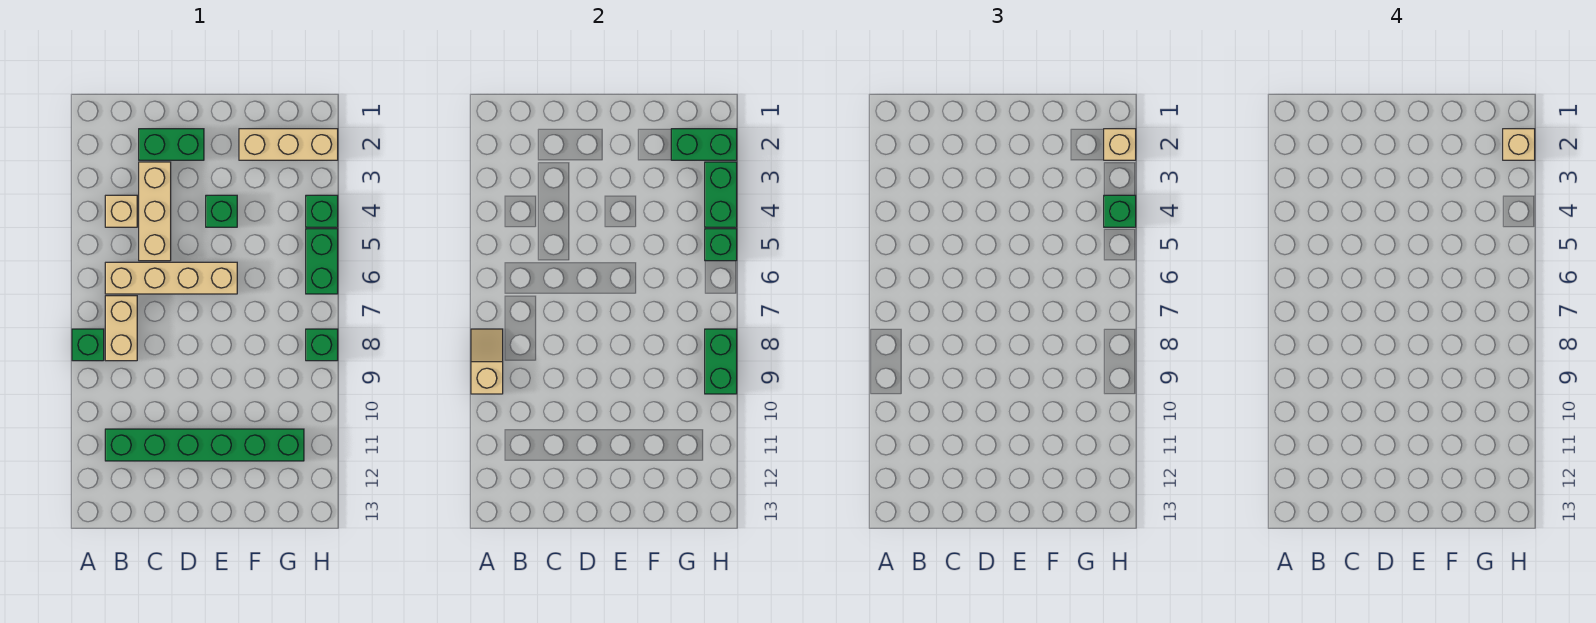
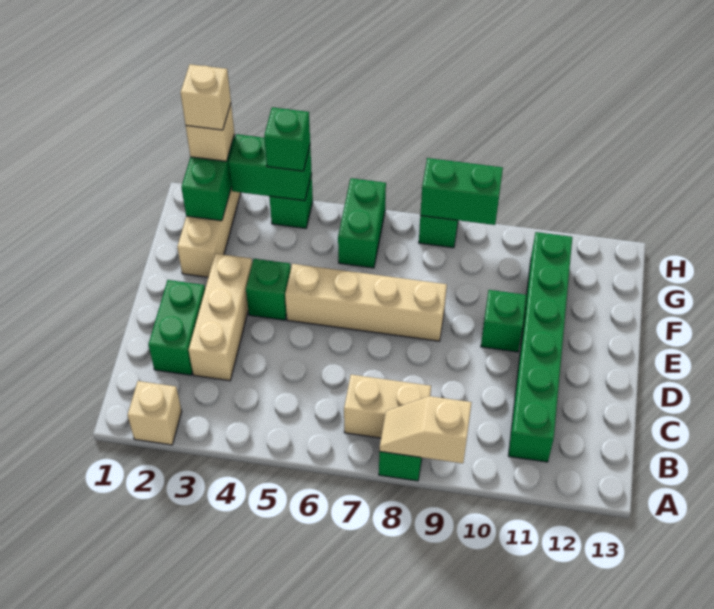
tan brick B4 level 1 -> tan brick A2 level 1
tan brick B6:E6 level 1 -> tan brick E5:E8 level 1
tan brick C3:C5 level 1 -> tan brick C3:E3 level 1
green brick H5:H6 level 1 -> green brick G6:H6 level 1
green brick H5 level 2 -> green brick E10 level 1

